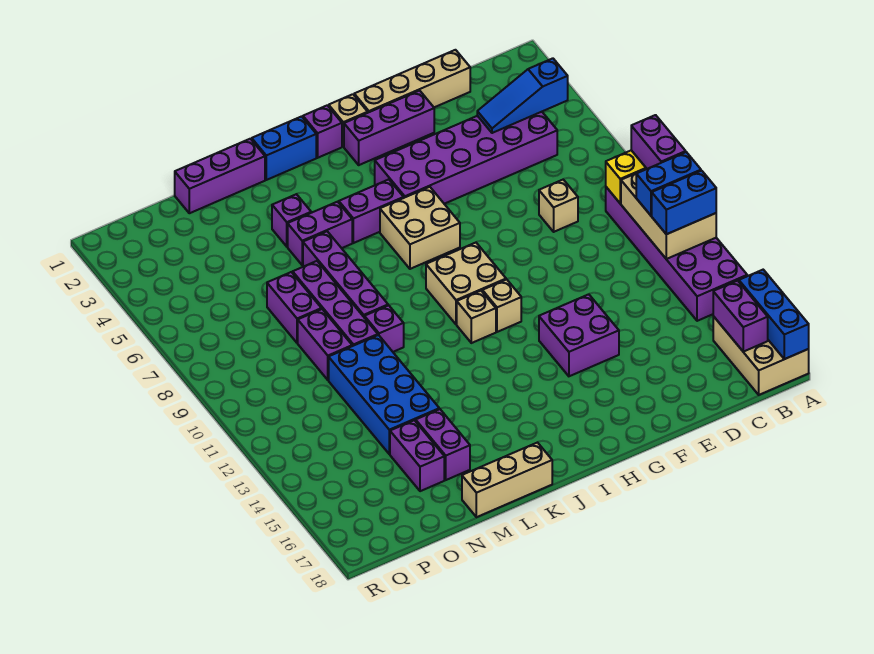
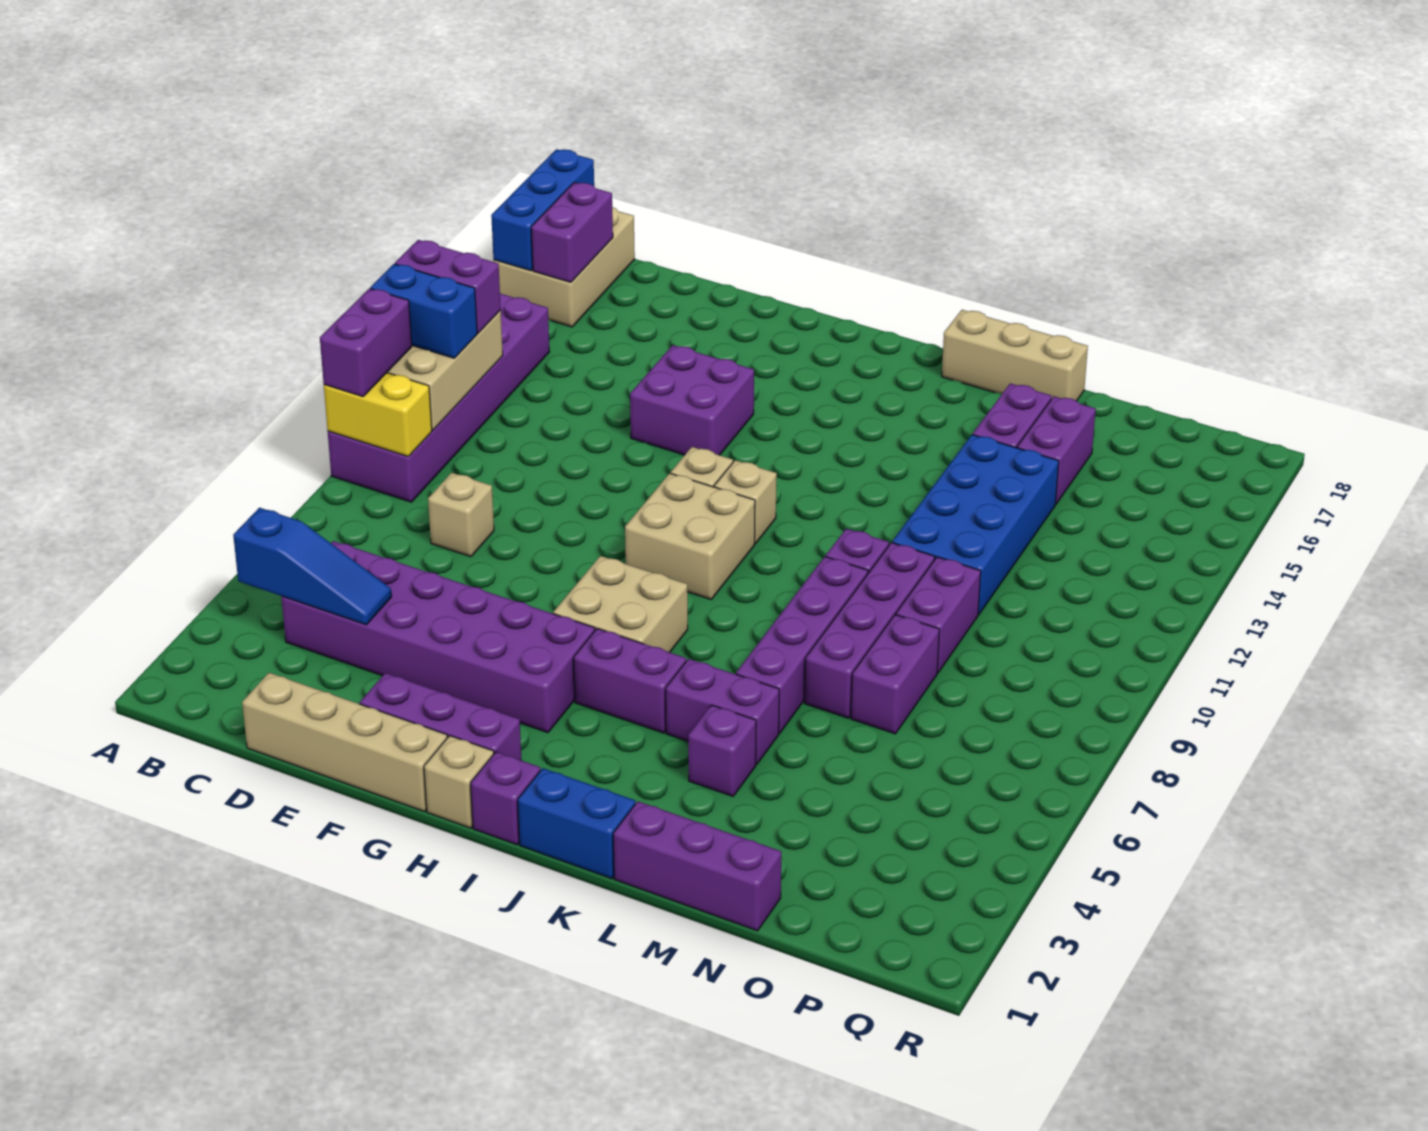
blue brick A12:B12 level 3 -> purple brick A12:B12 level 3

